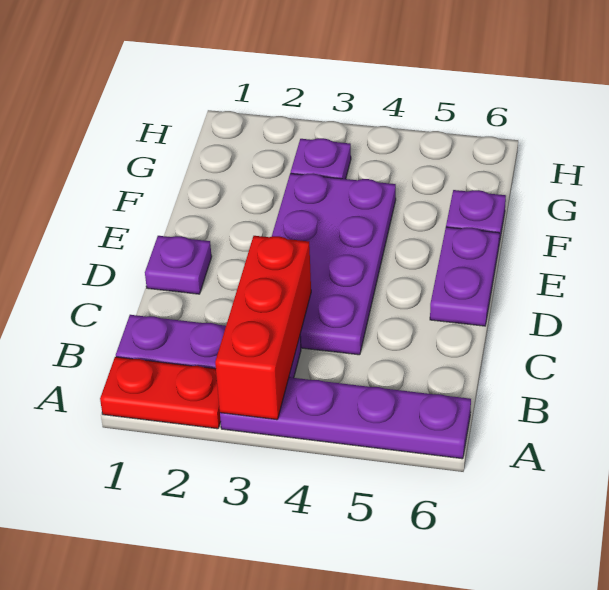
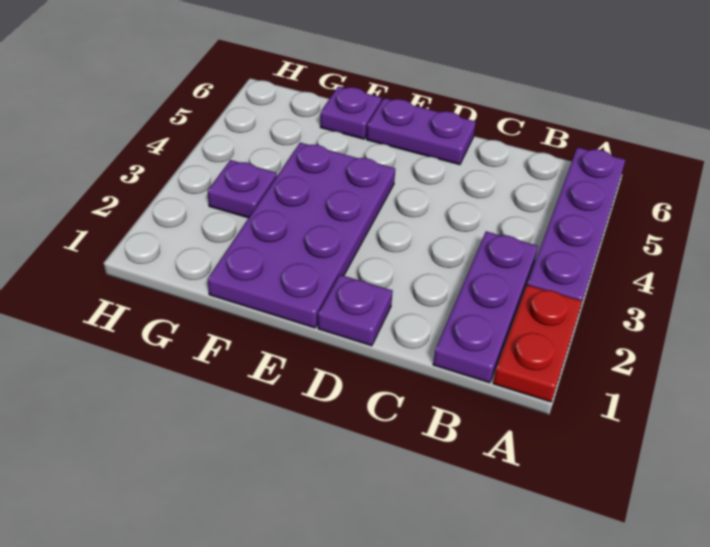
red brick A3:C3 level 2 -> none
purple plate C3:F4 level 1 -> purple plate E1:F4 level 1

